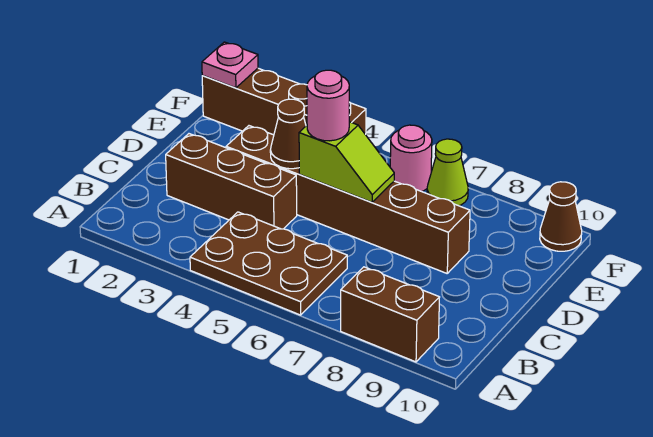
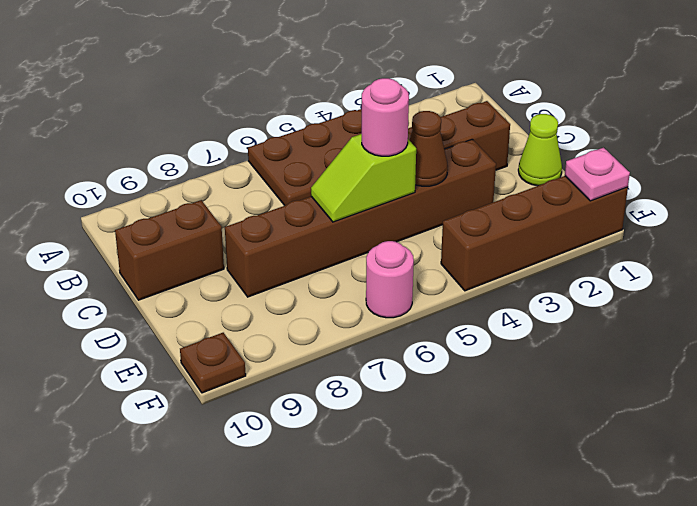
brown brick A8:A9 level 1 -> brown brick C9:C10 level 1
lime cone F7 level 1 -> lime cone D1 level 1
brown cone F10 level 1 -> brown plate F10 level 1

